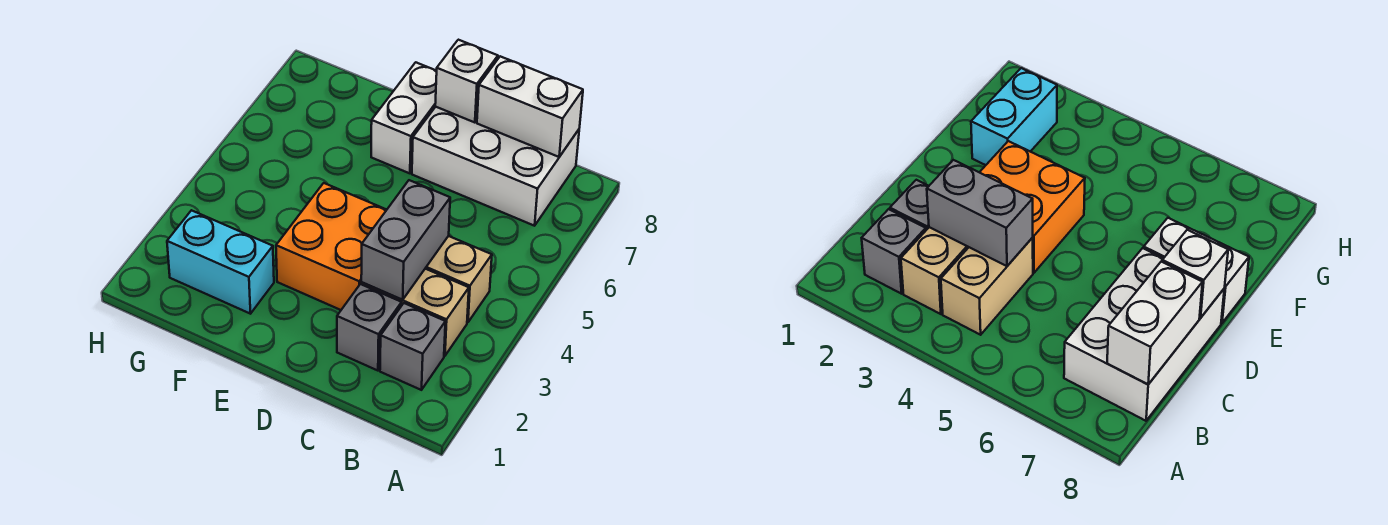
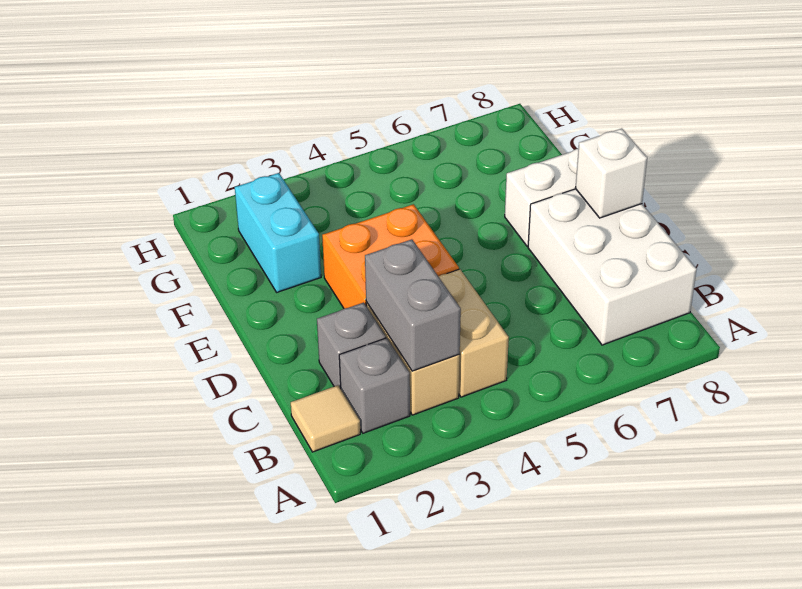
none -> tan tile B1 level 1
white brick B8:C8 level 2 -> none
grey brick C3:C4 level 2 -> grey brick B3:C3 level 2

